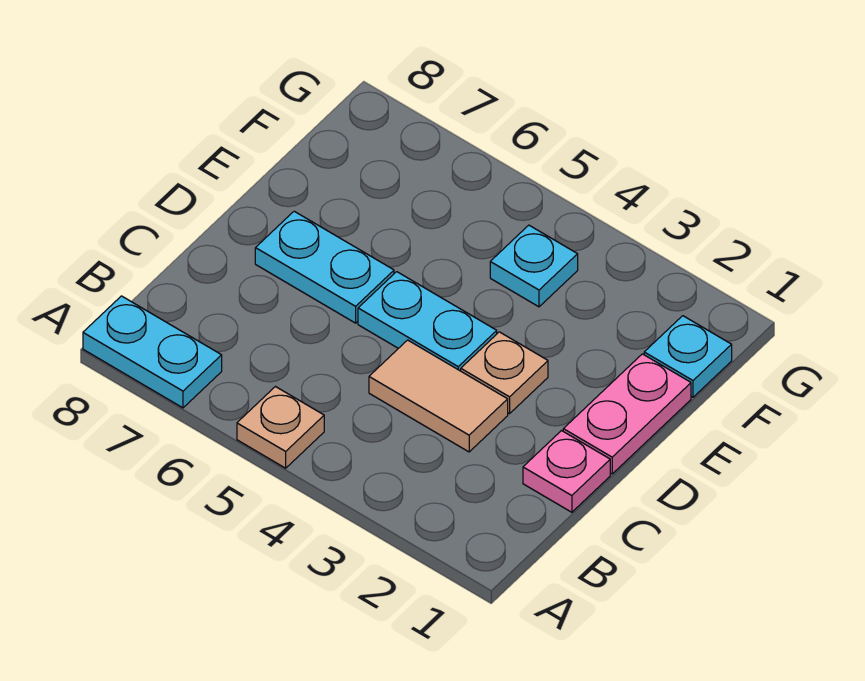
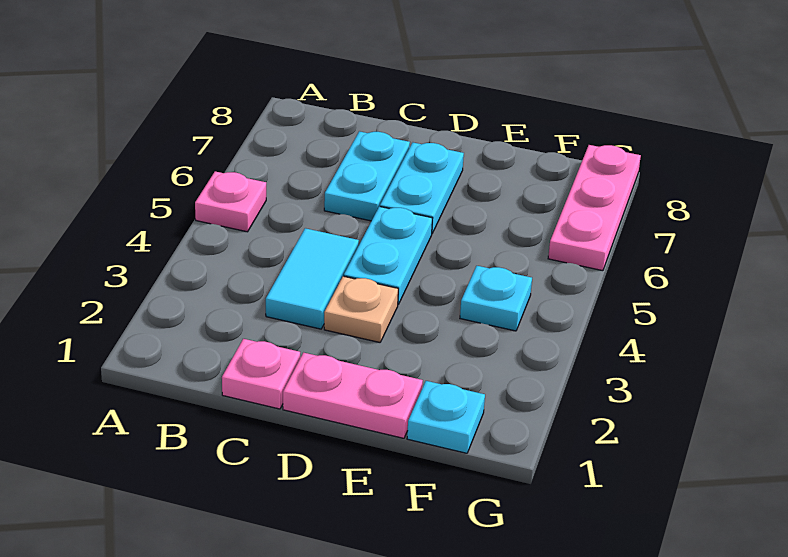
tan plate A5 level 1 -> pink plate A5 level 1
cyan plate A7:A8 level 1 -> cyan plate C6:C7 level 1
tan tile C3:C4 level 1 -> cyan tile C3:C4 level 1
none -> pink plate G6:G8 level 1

